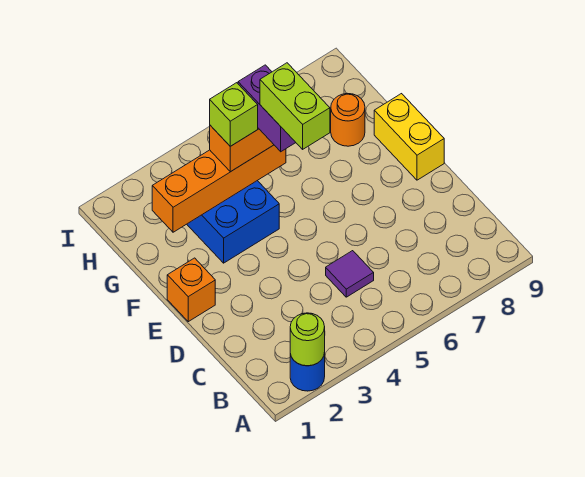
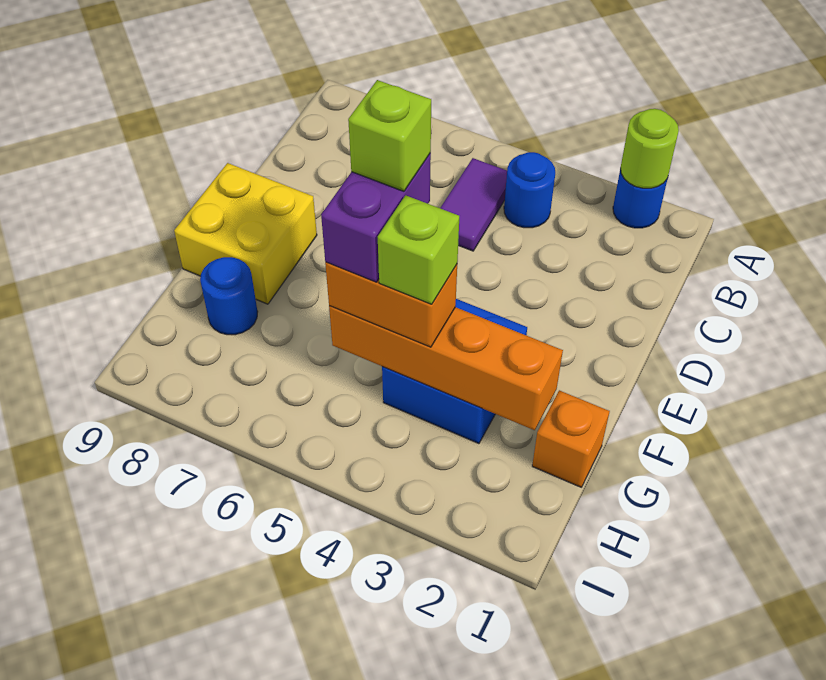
none -> blue round brick B4 level 1
purple tile C5 level 1 -> purple tile B5:C5 level 1
orange brick E1 level 1 -> orange brick G1 level 1
lime brick E5:F5 level 5 -> lime brick F5 level 5
yellow brick E9:F9 level 1 -> yellow brick E8:F9 level 1
orange round brick G8 level 1 -> blue round brick G8 level 1

